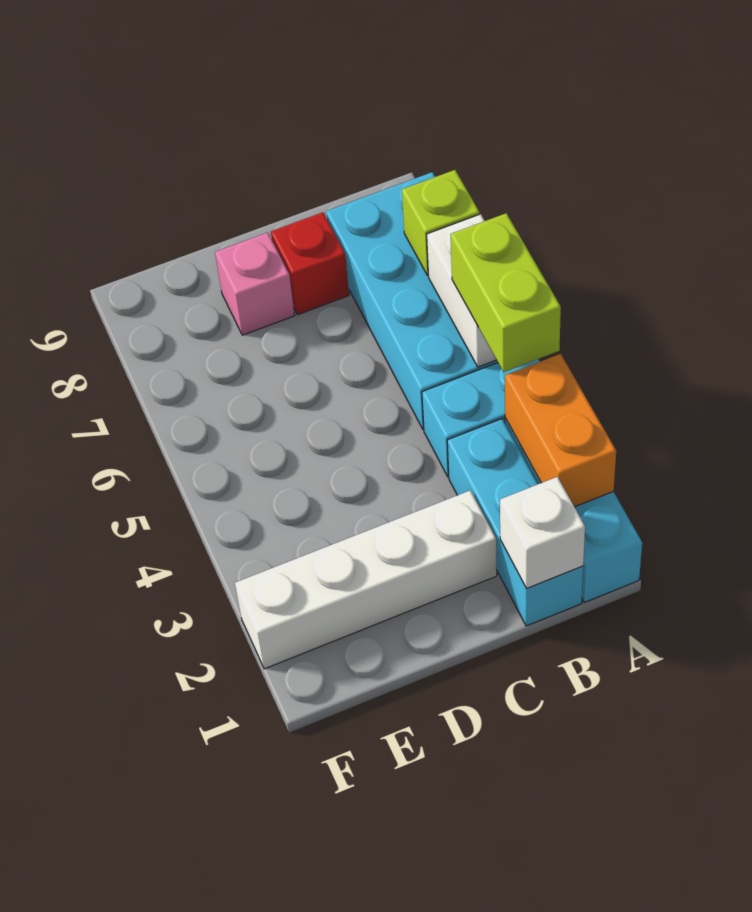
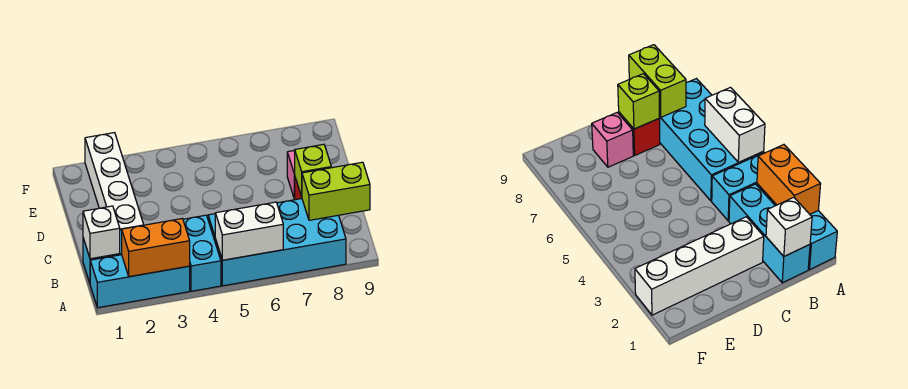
lime brick A4:A5 level 3 -> lime brick B8:B9 level 2
lime brick A7 level 2 -> lime brick C8 level 2

